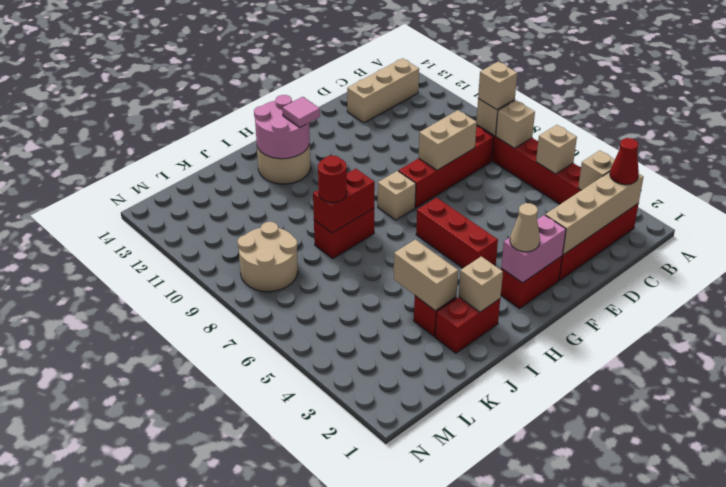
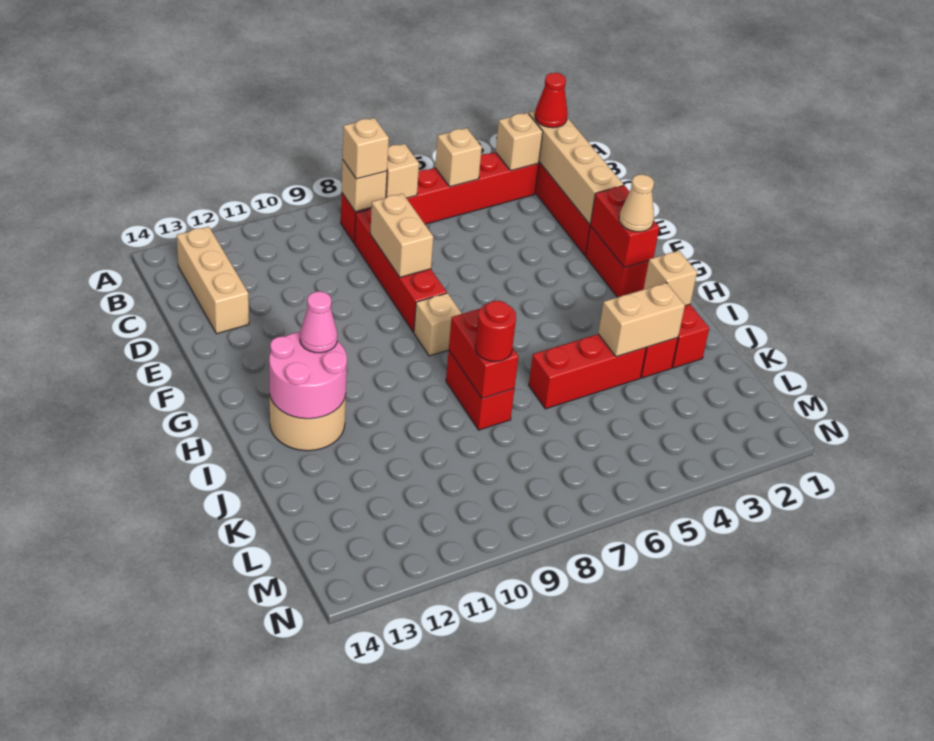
pink brick F2:G2 level 2 -> red brick F2:G2 level 2
red brick G4:G6 level 1 -> red brick J4:J6 level 1
pink tile H12 level 3 -> pink cone H12 level 3
tan round brick L8:M9 level 1 -> none

